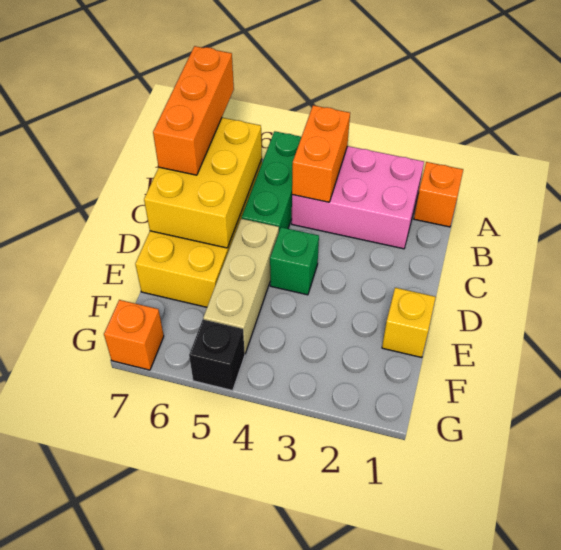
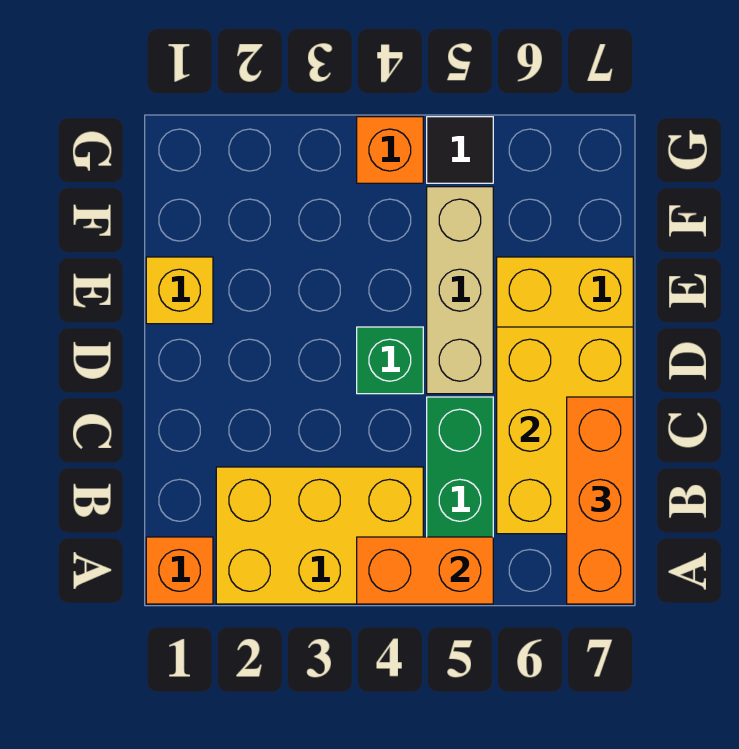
pink brick A2:B4 level 1 -> yellow brick A2:B4 level 1
orange brick A4:B4 level 2 -> orange brick A4:A5 level 2
black brick G5 level 1 -> black tile G5 level 1
orange brick G7 level 1 -> orange brick G4 level 1

